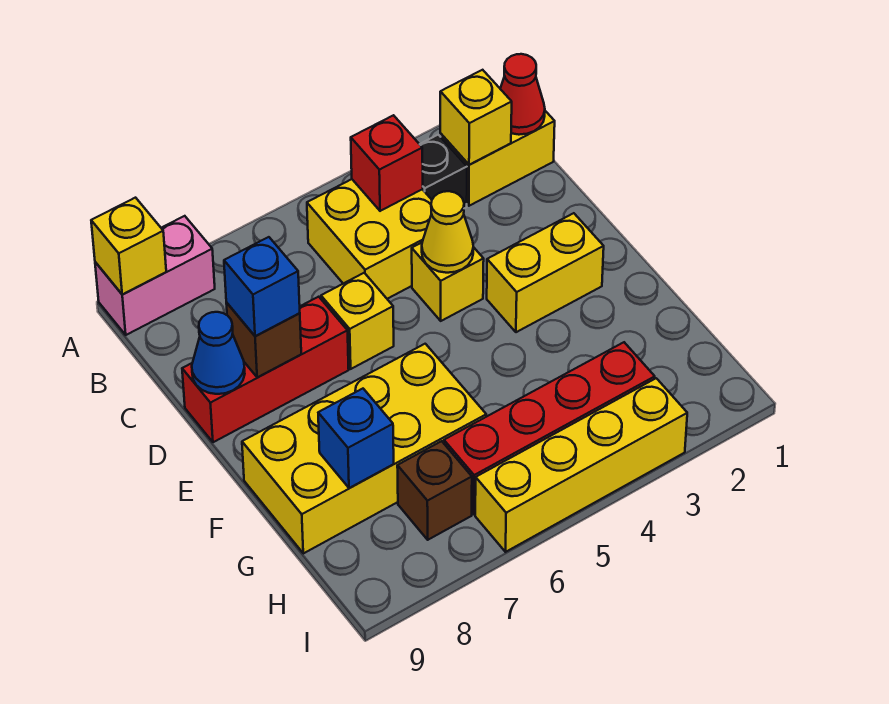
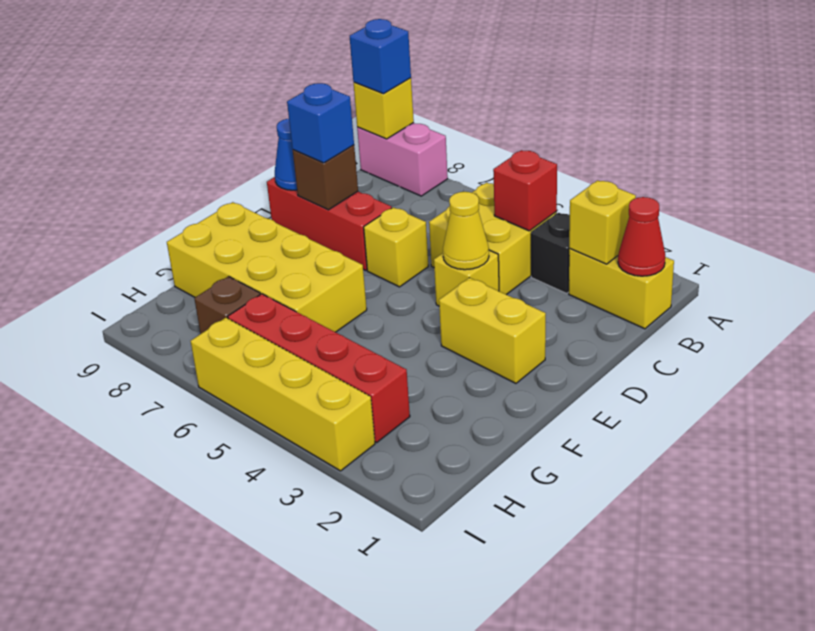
blue brick G8 level 2 -> blue brick A9 level 3

